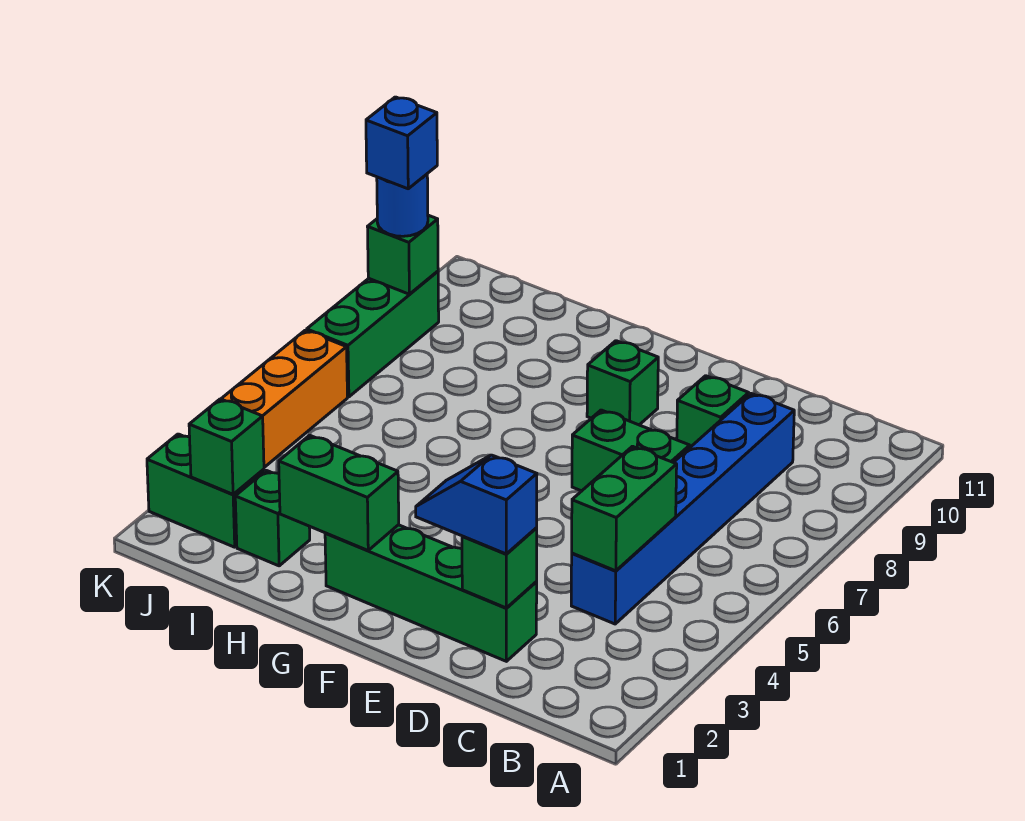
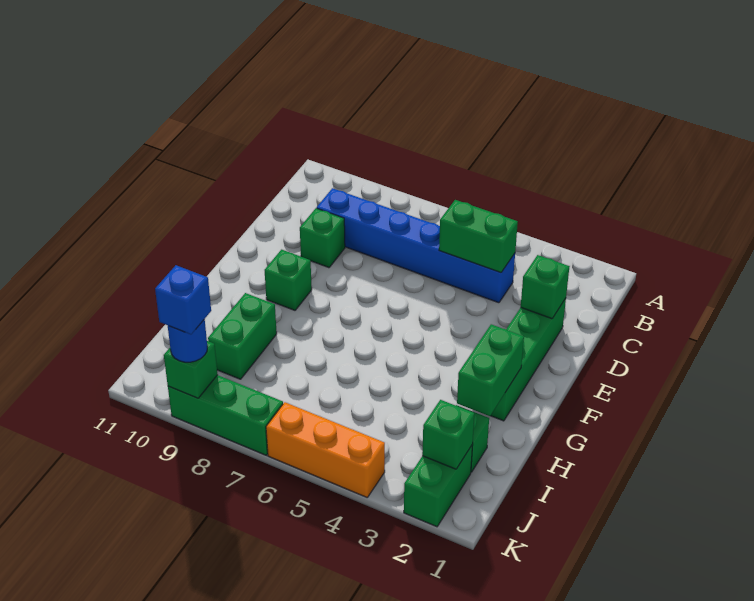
blue slope D2:E2 level 3 top D -> none
green brick D7:E7 level 1 -> green brick H9:I9 level 1

